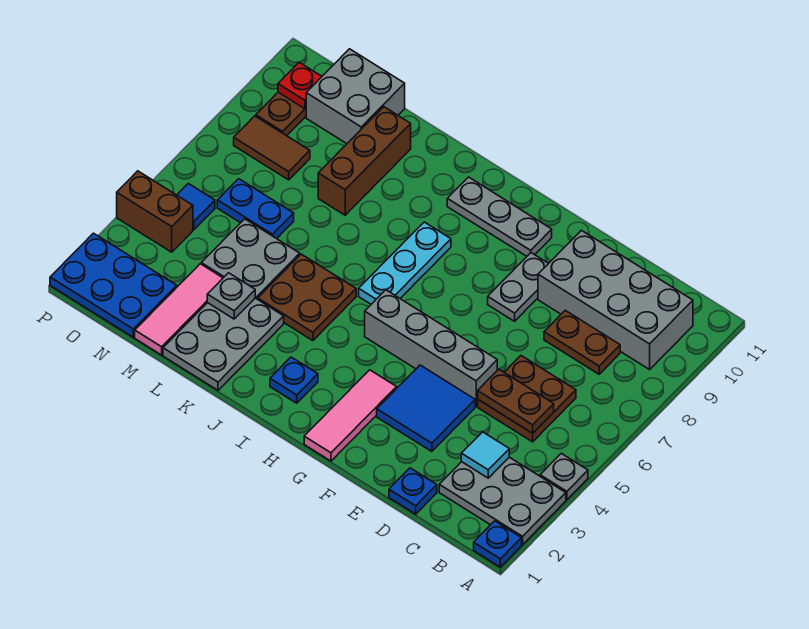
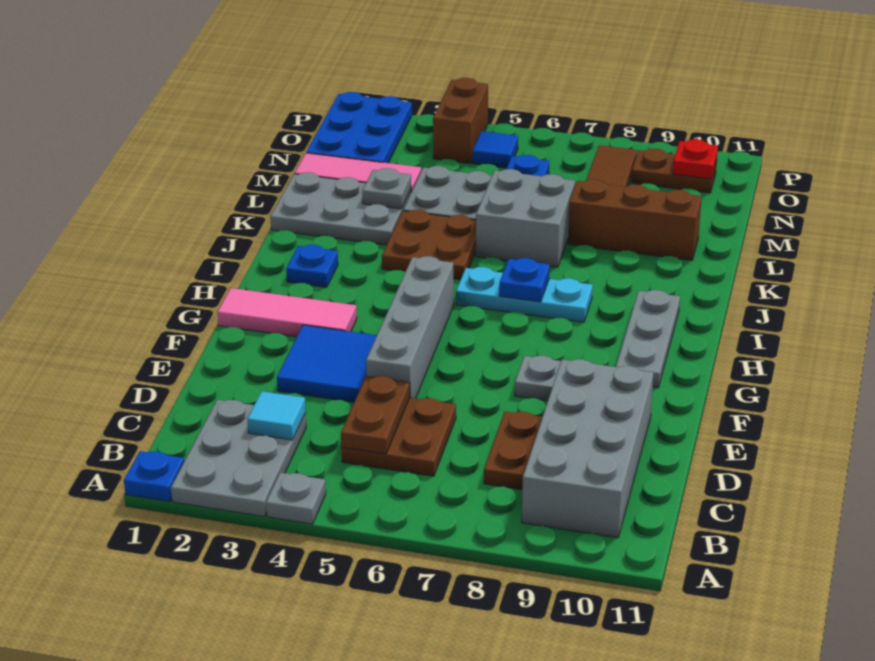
blue plate D1 level 1 -> blue plate I7 level 2
grey brick M10:N11 level 1 -> grey brick K6:L7 level 1

